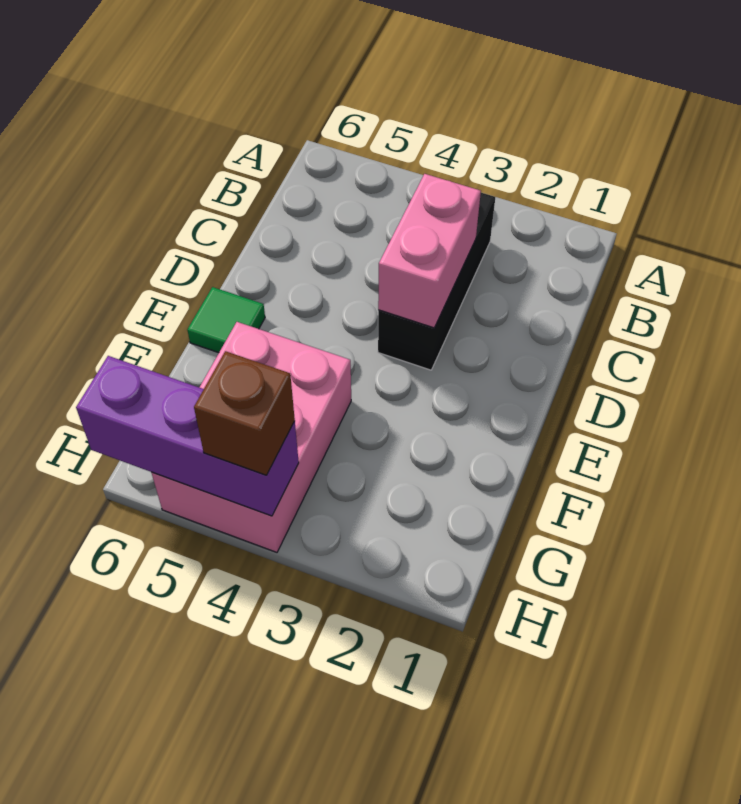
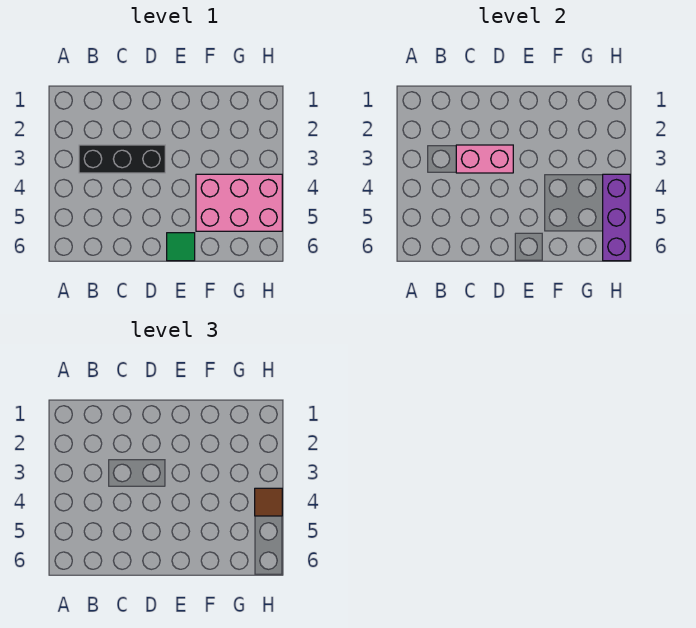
brown brick H4 level 3 -> brown tile H4 level 3

